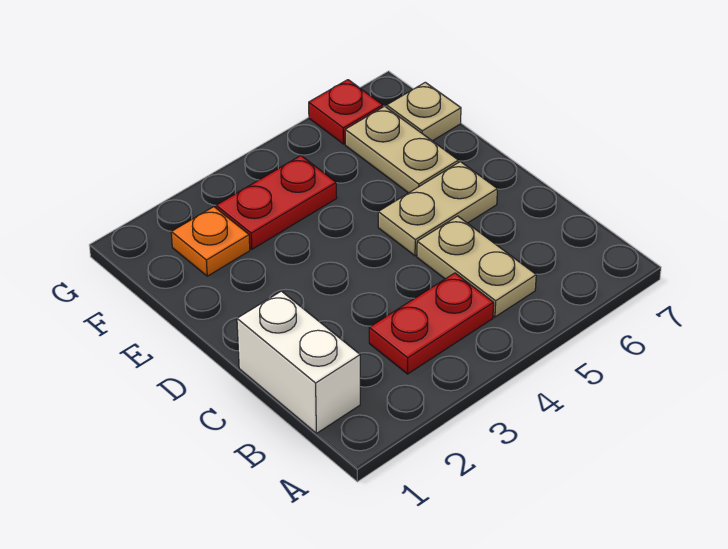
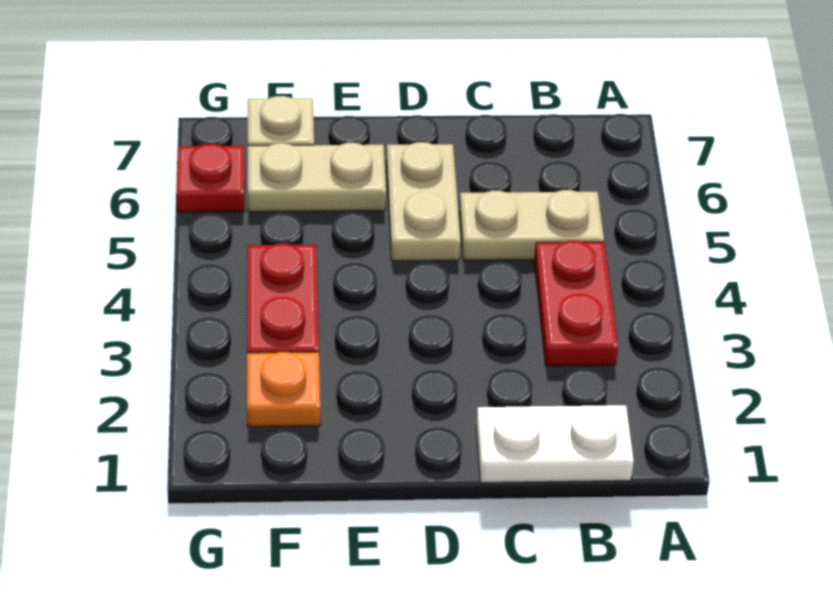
white brick B1:C1 level 1 -> white plate B1:C1 level 1

